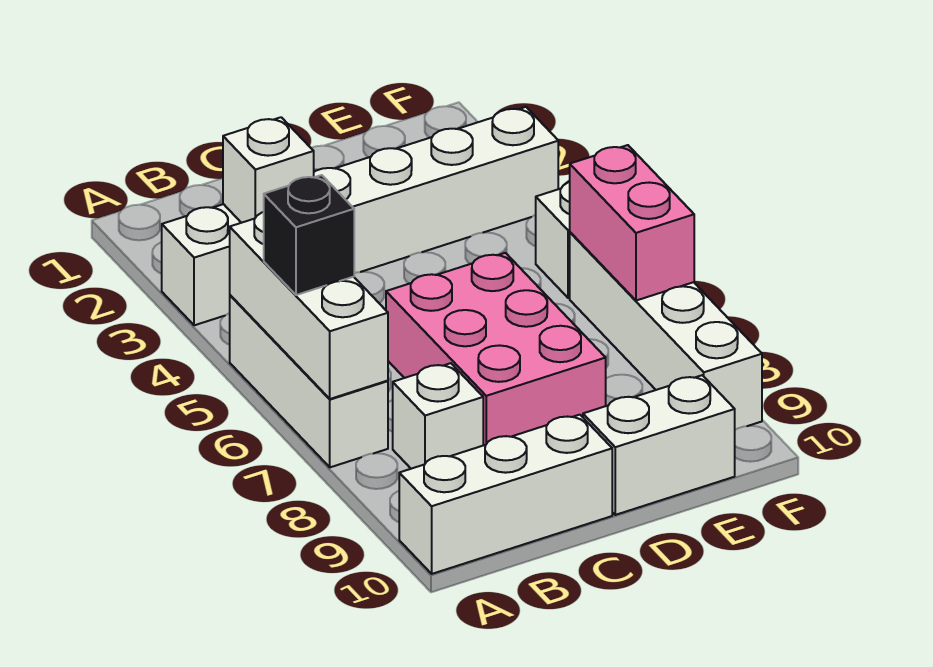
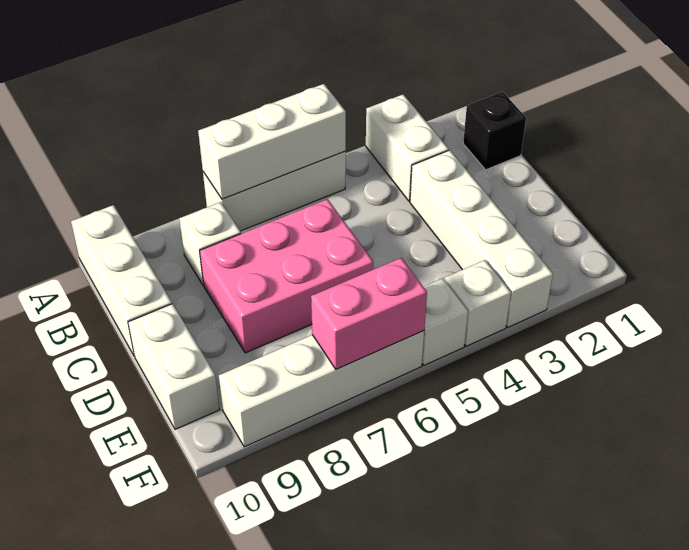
black brick A6 level 3 -> black brick B1 level 1
white brick B3 level 2 -> white brick F4 level 1

